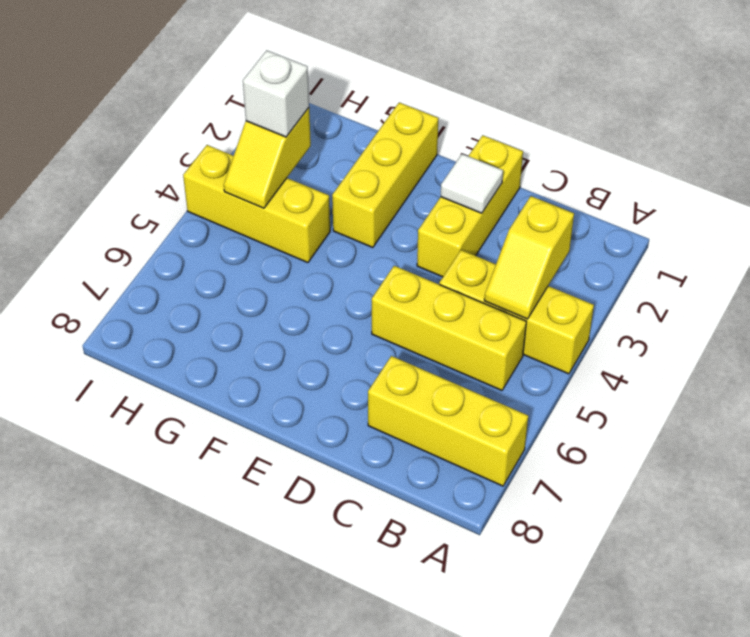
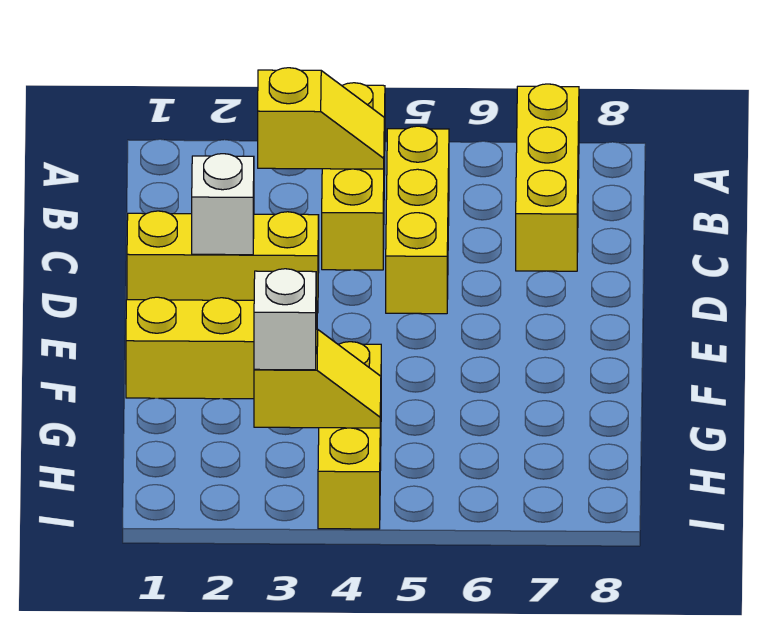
white tile D2 level 2 -> white brick D2 level 2

